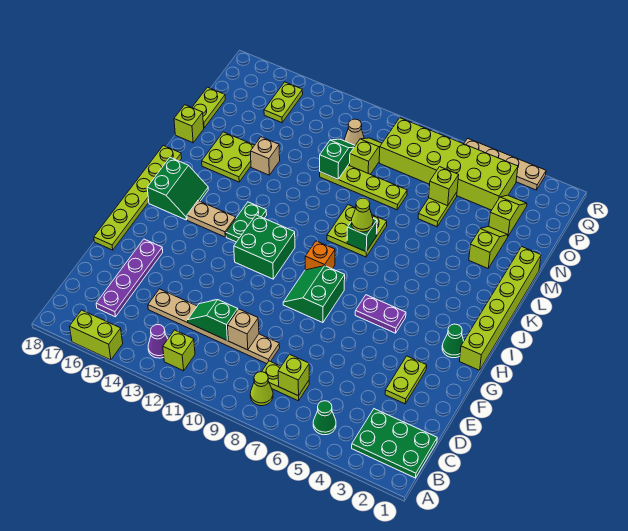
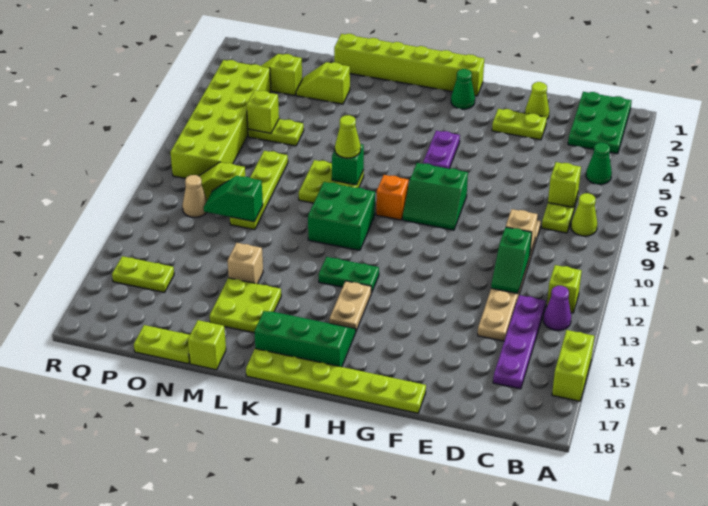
purple plate C16:F16 level 1 -> purple plate C13:C16 level 1
none -> lime cone E2 level 1
green brick H11:I12 level 1 -> green brick J10:K11 level 1
green slope I16:J17 level 1 top 17 -> green slope I16:K17 level 1 top 17
tan plate R3:R6 level 1 -> none

